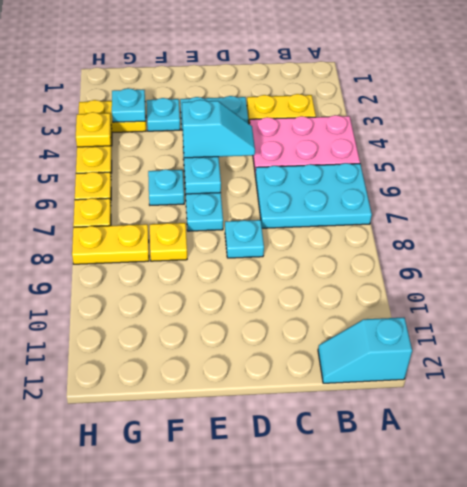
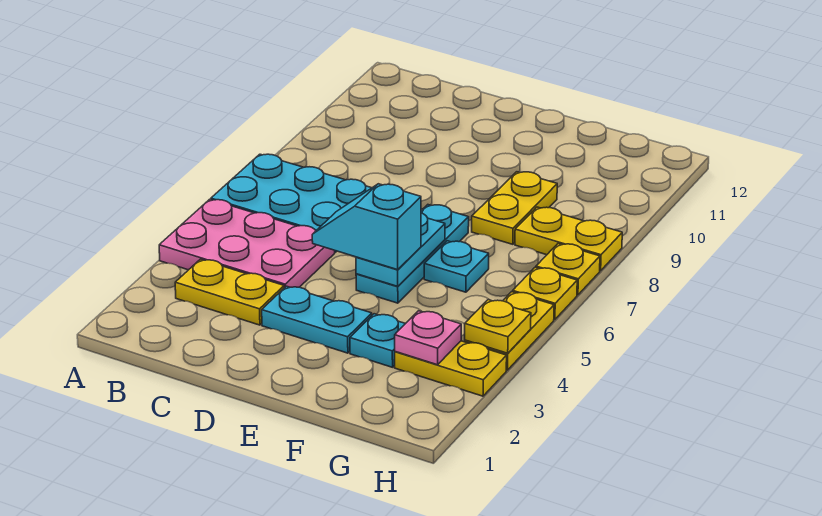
cyan slope A12:B12 level 1 top A -> none
cyan plate D8 level 1 -> none
yellow plate F8 level 1 -> yellow plate F8:F9 level 1
cyan plate G3 level 2 -> pink plate G3 level 2

